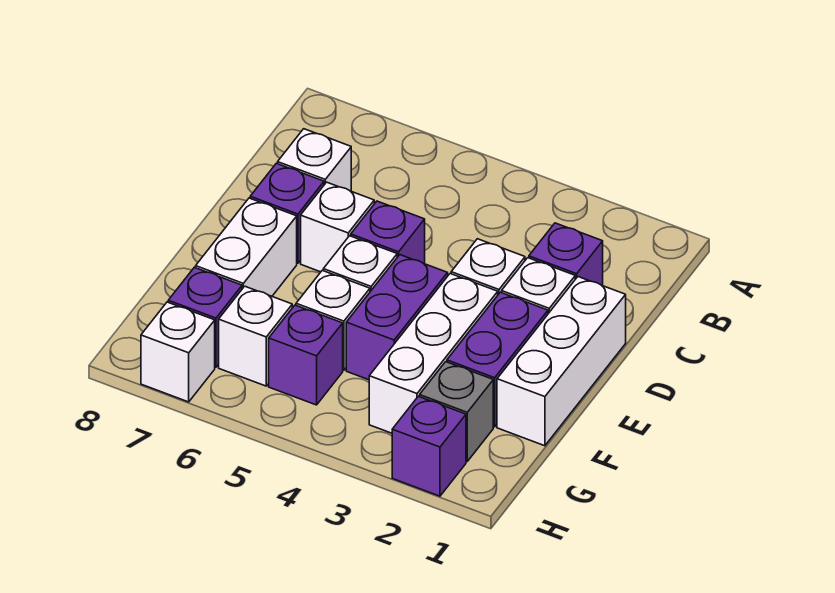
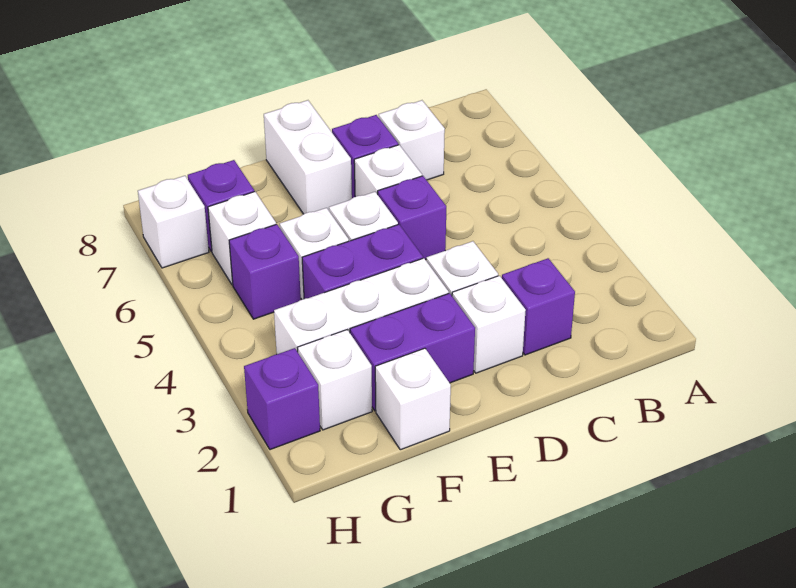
white brick D1:F1 level 1 -> white brick F1 level 1
white brick E7:F7 level 1 -> white brick E7:E8 level 1
grey brick G2 level 1 -> white brick G2 level 1

